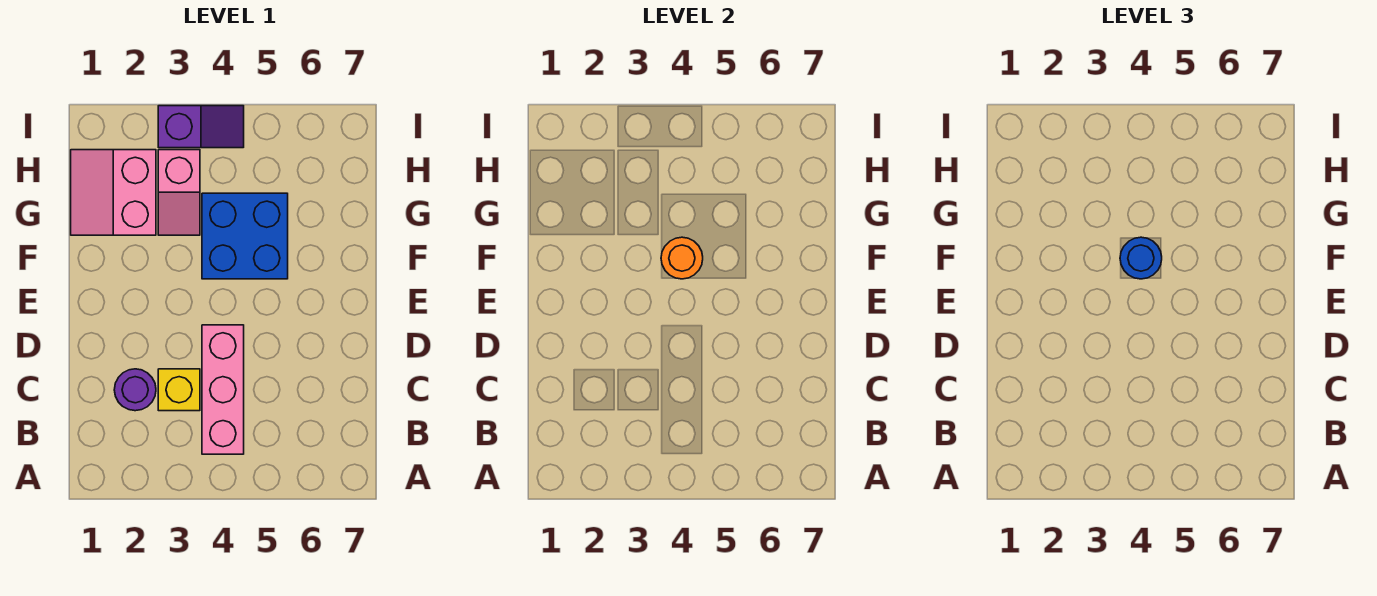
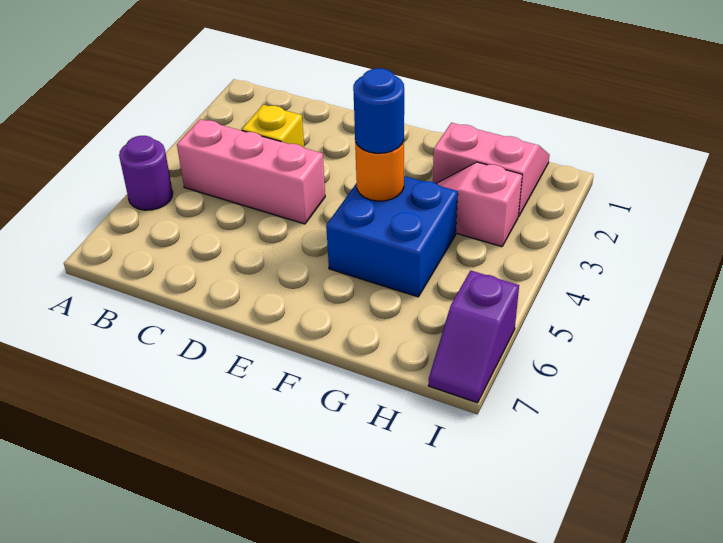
purple round brick C2 level 1 -> purple round brick A5 level 1
purple slope I3:I4 level 1 top 3 -> purple slope I6:I7 level 1 top 6

